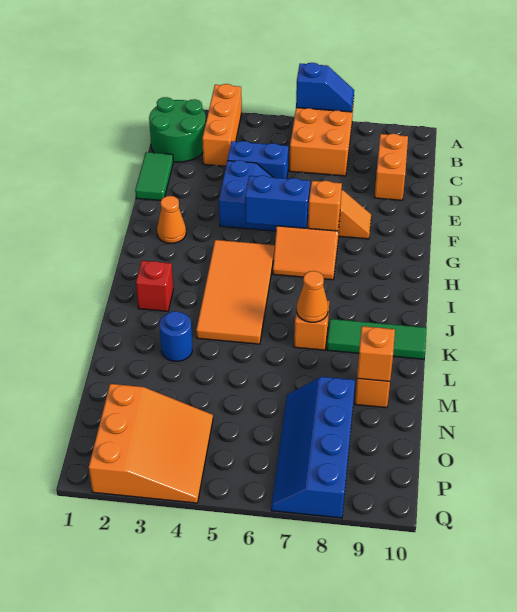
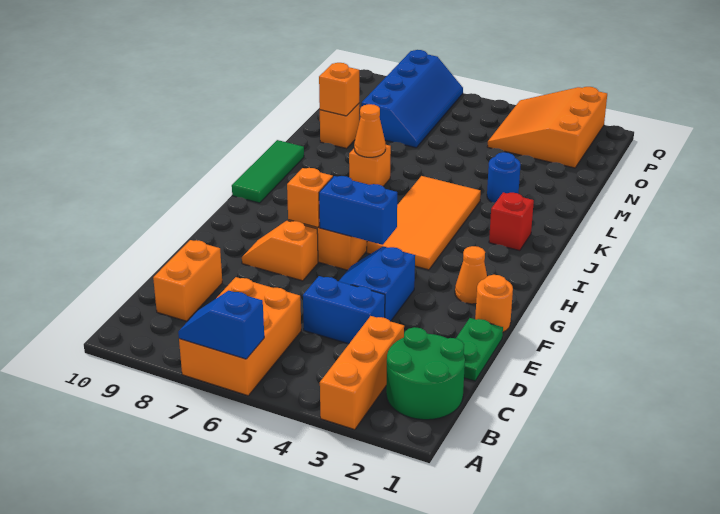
green tile D1:E1 level 1 -> green plate D1:E1 level 1
none -> orange round brick F1 level 1
green tile K8:K10 level 1 -> green tile I10:K10 level 1

